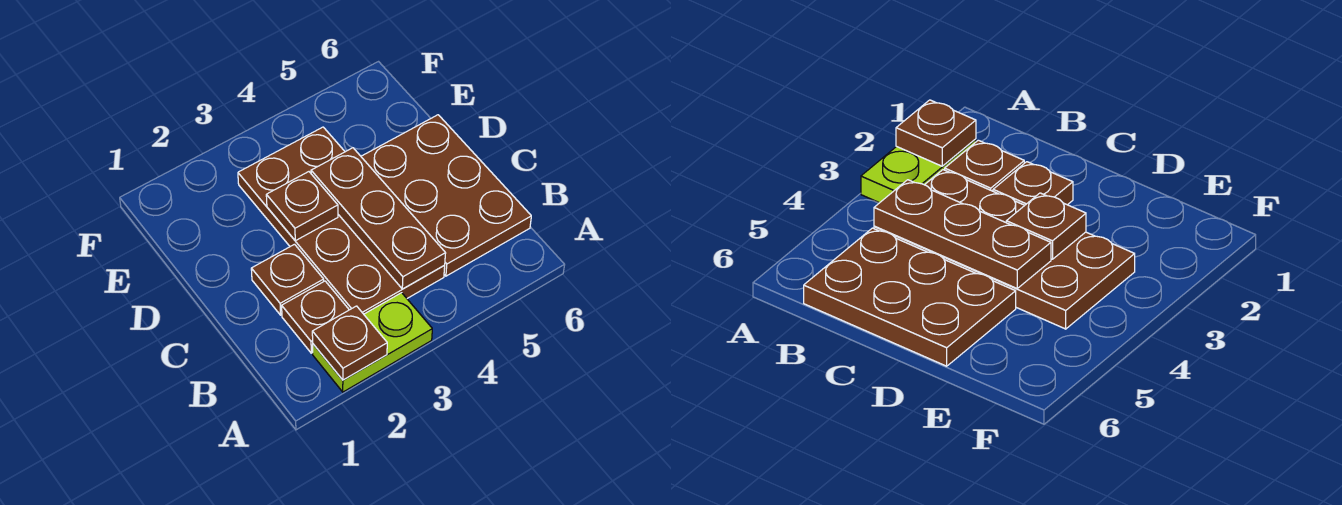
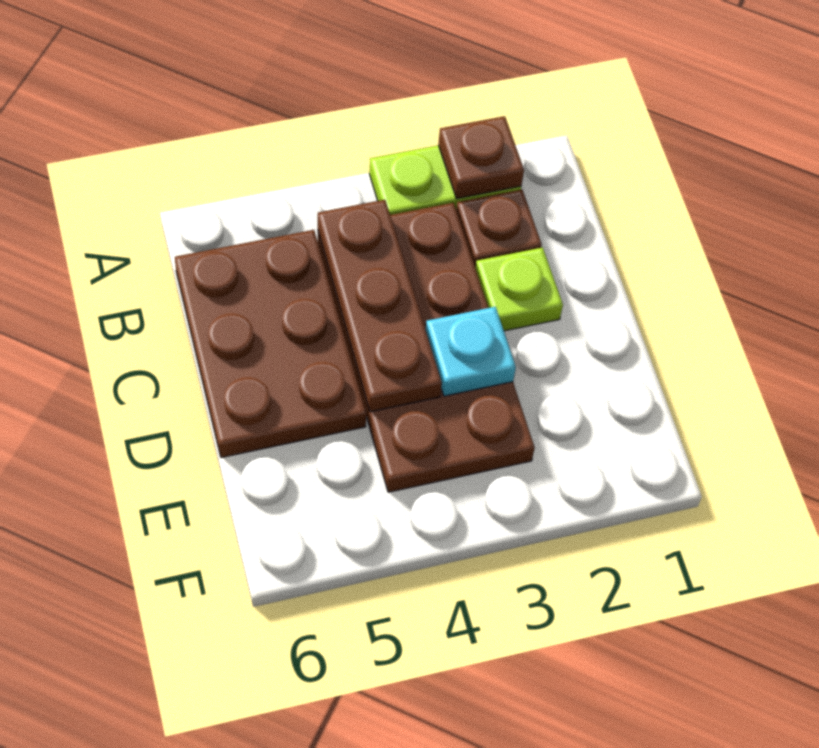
brown plate C2 level 1 -> lime plate C2 level 1
brown plate D3 level 2 -> cyan plate D3 level 2

